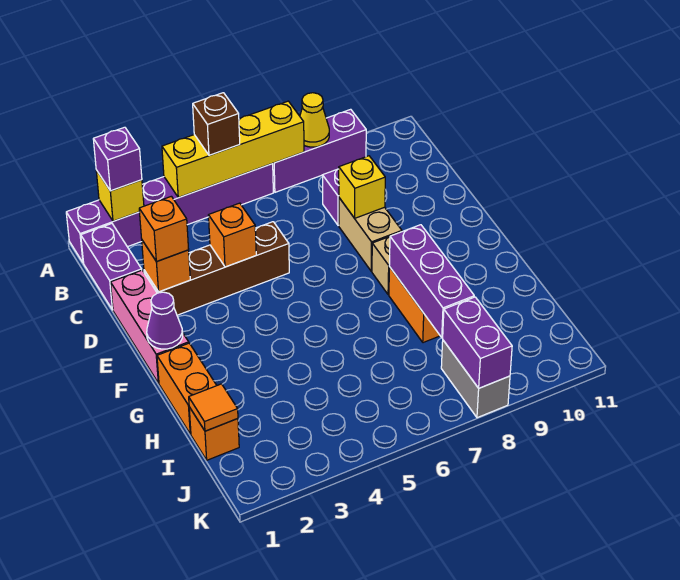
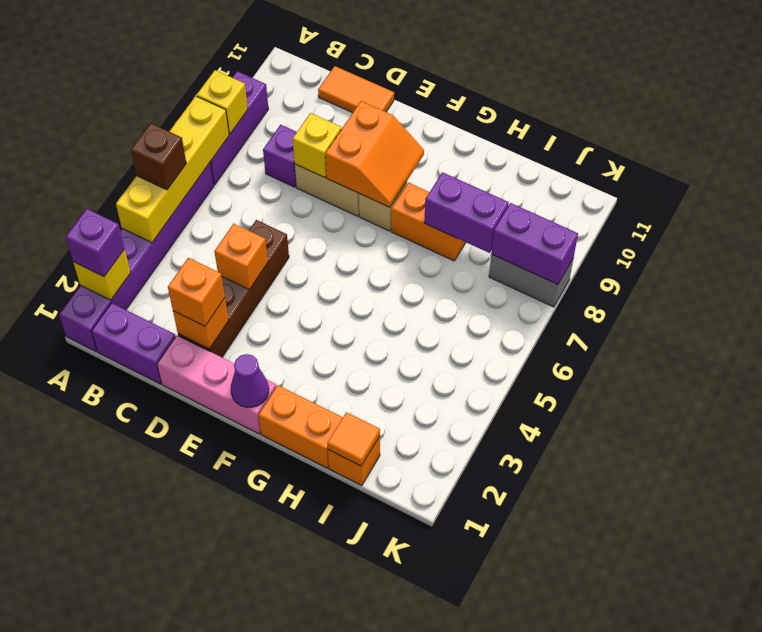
yellow cone A8 level 2 -> yellow brick A8 level 2
none -> orange tile C11:D11 level 1
none -> orange slope E8:F9 level 2 top E
purple brick G8:I8 level 2 -> purple brick H8:I8 level 2

